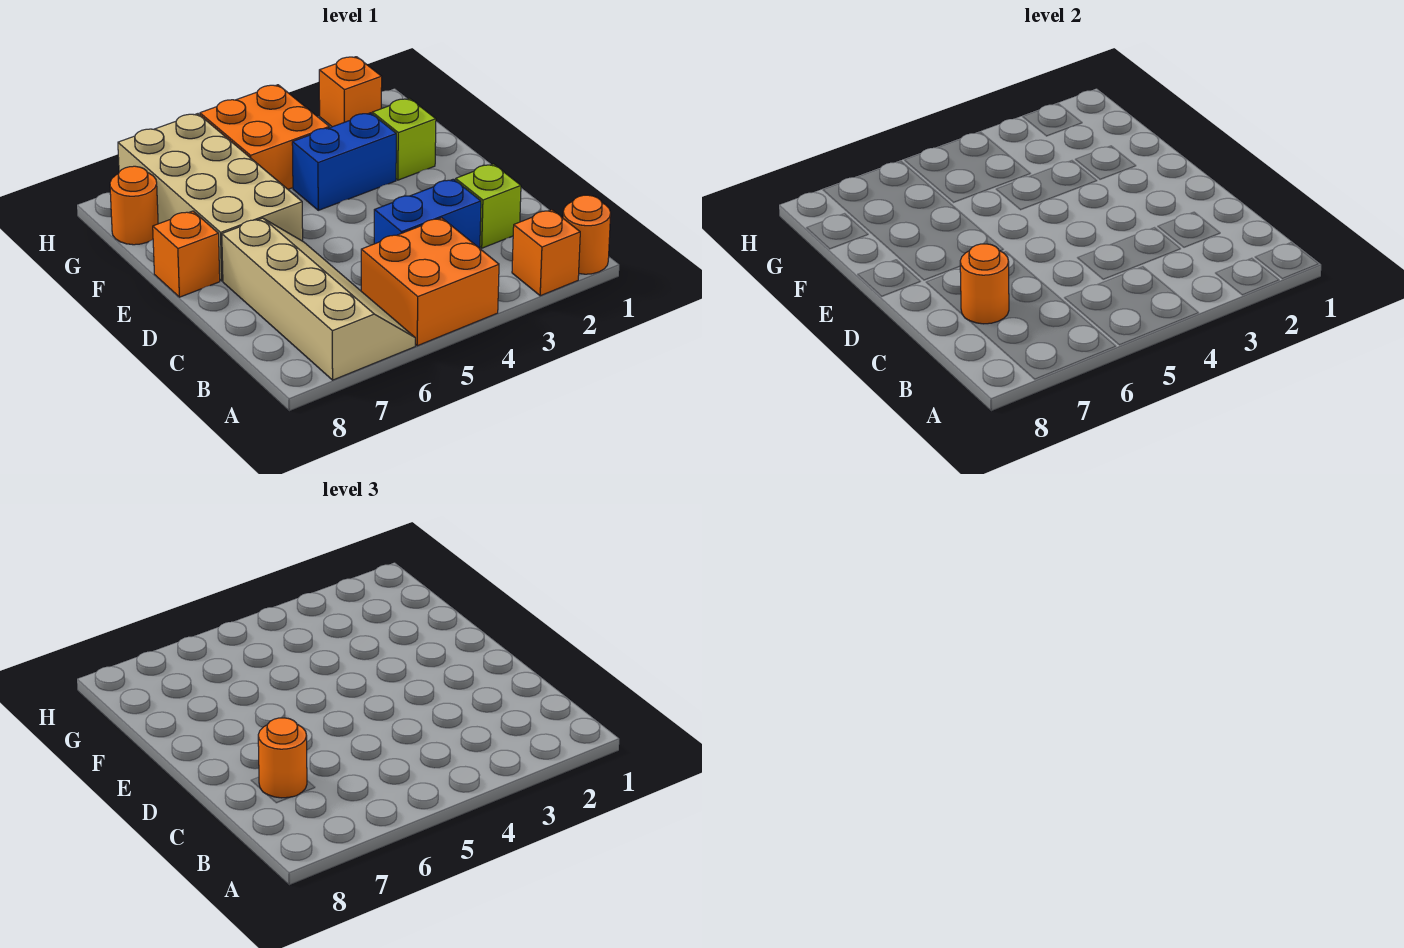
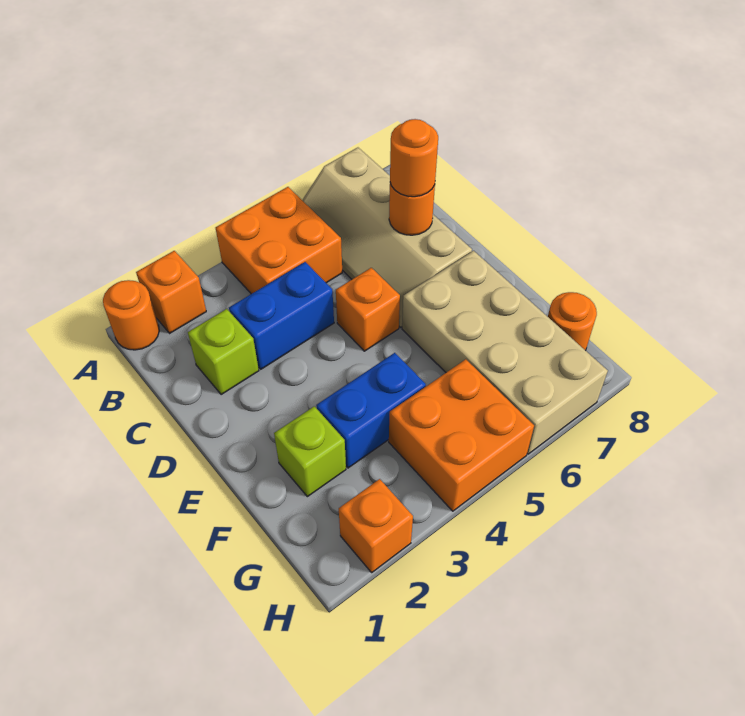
orange brick E8 level 1 -> orange brick D5 level 1

